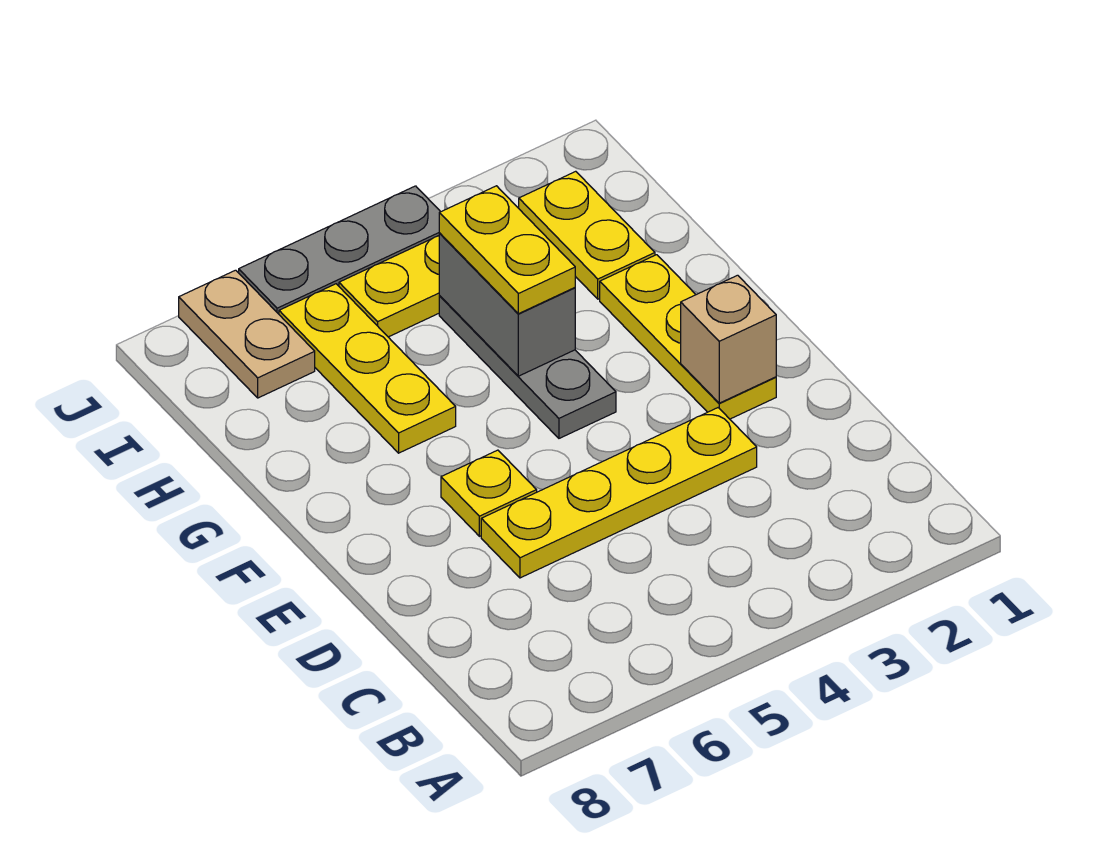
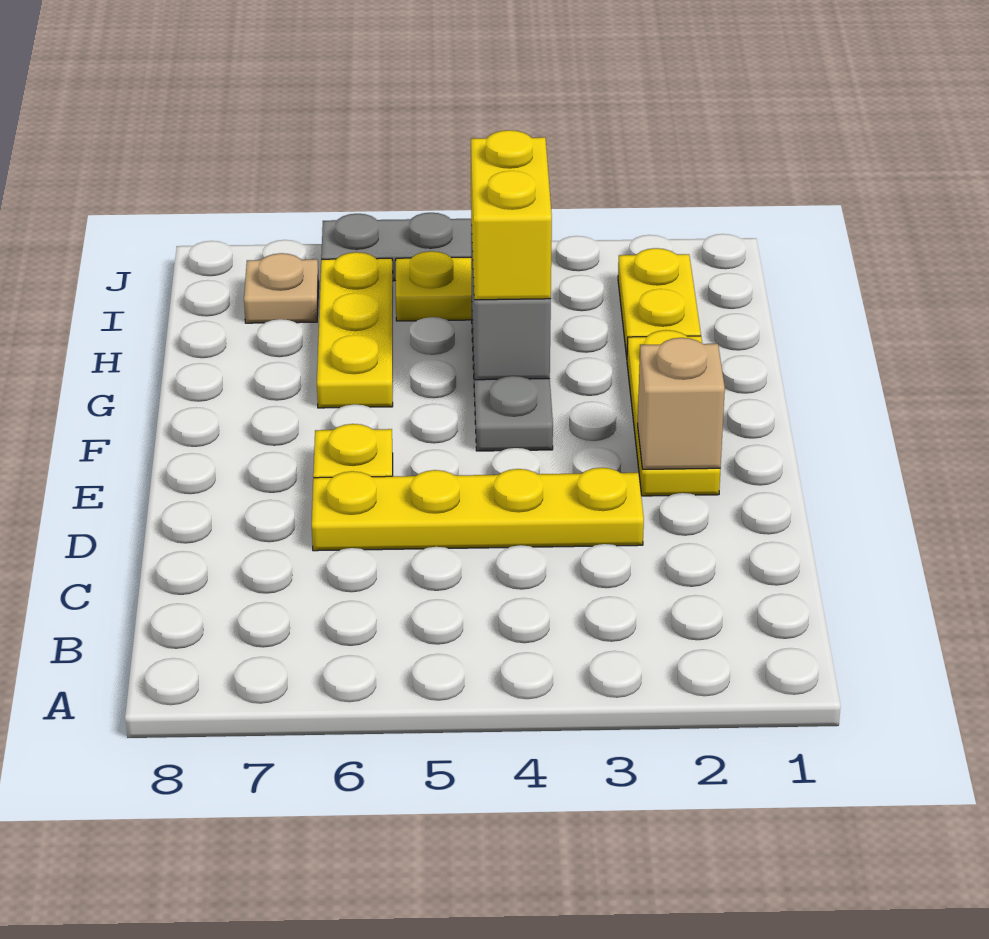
yellow plate G4:H4 level 3 -> yellow brick G4:H4 level 3
tan plate I7:J7 level 1 -> tan plate I7 level 1

